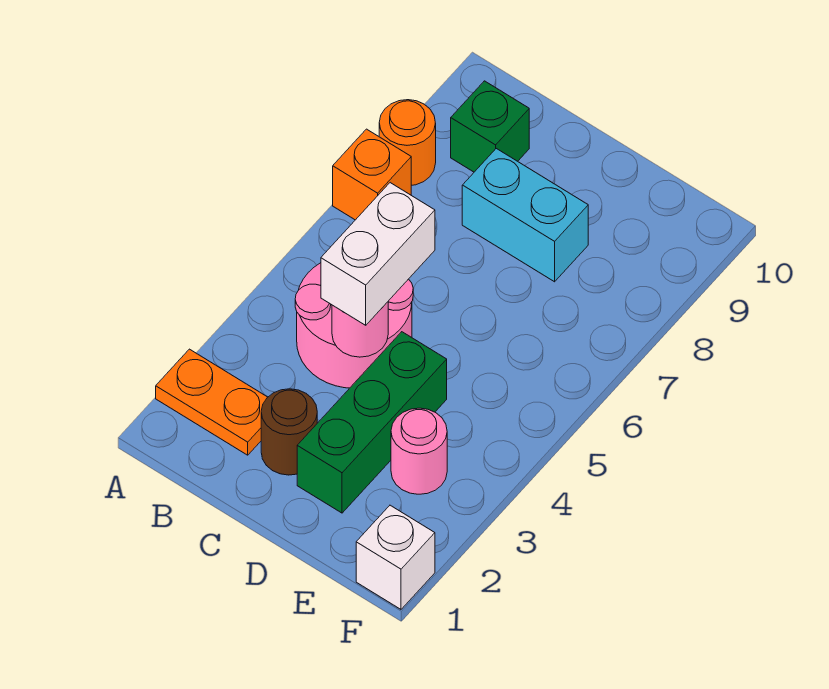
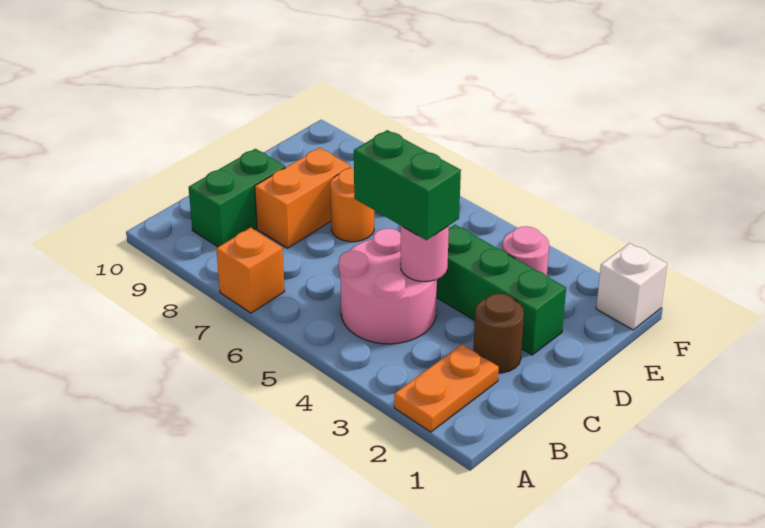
orange round brick A8 level 1 -> orange round brick D7 level 1
green brick B9 level 1 -> green brick B9:C9 level 1
white brick C4:C5 level 3 -> green brick C4:C5 level 3
cyan brick C8:D8 level 1 -> orange brick C8:D8 level 1

